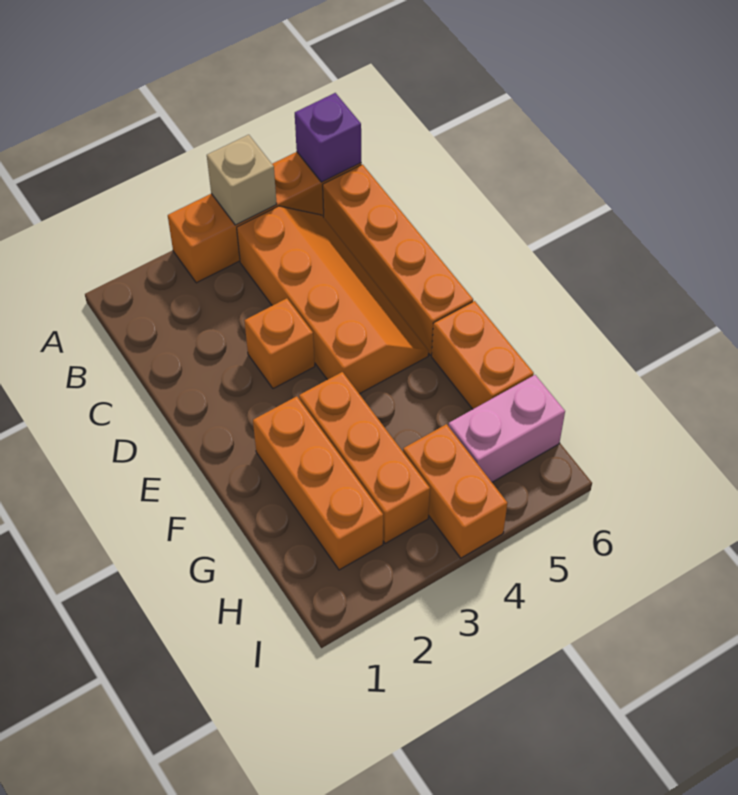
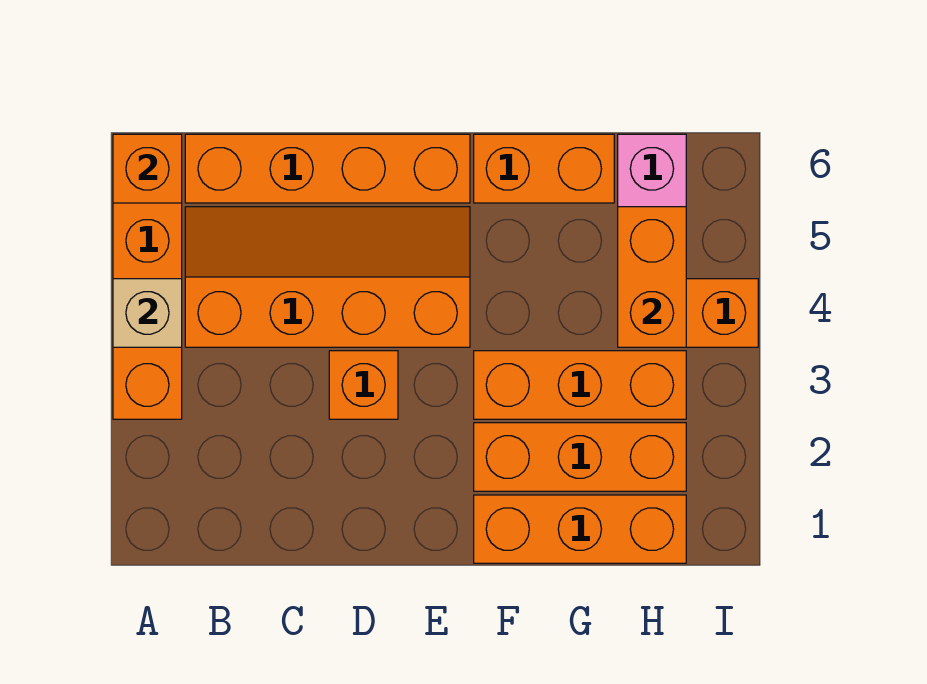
purple brick A6 level 2 -> orange brick A6 level 2
none -> orange brick F1:H1 level 1
none -> orange brick H4:H5 level 2

